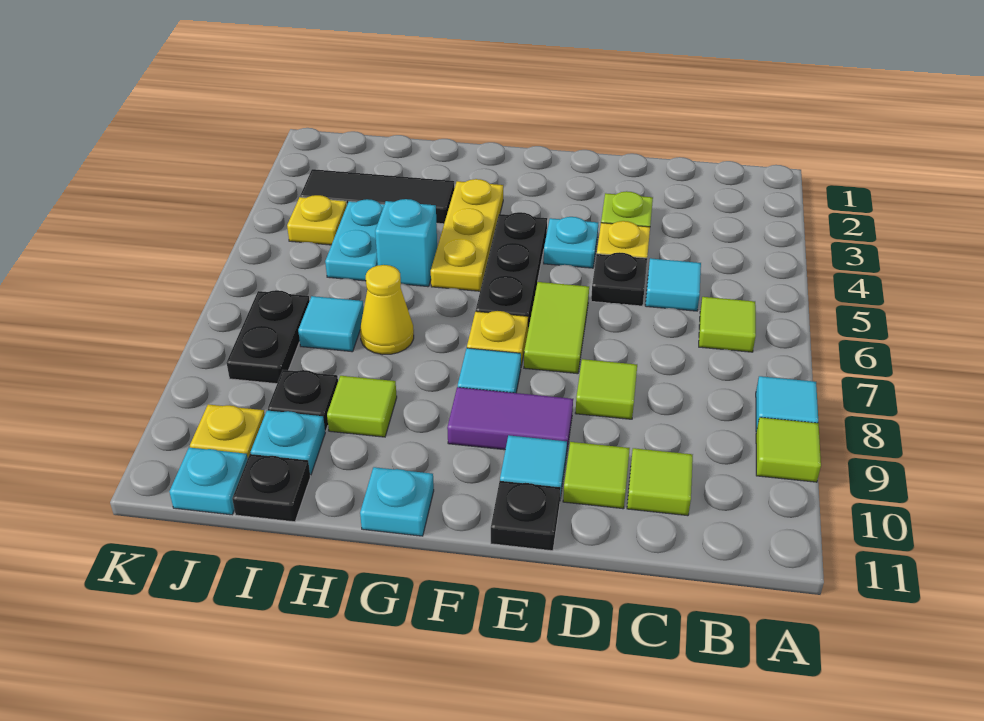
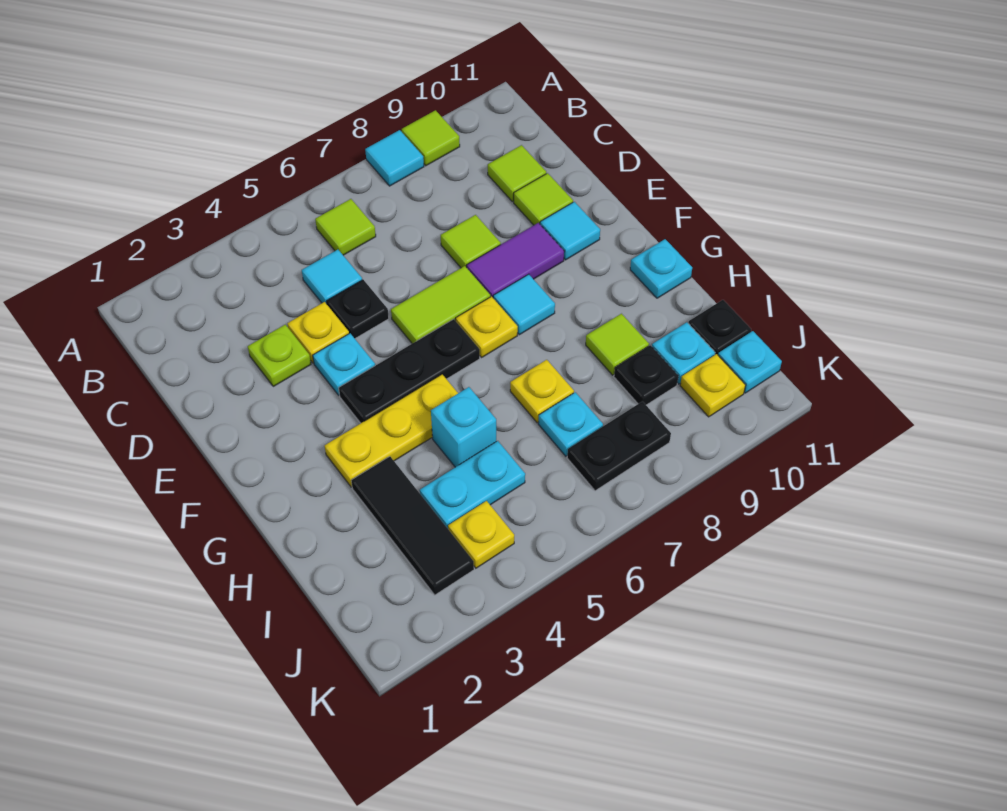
purple tile E9:F9 level 1 -> purple tile E8:E9 level 1
black plate E11 level 1 -> none
yellow cone H7 level 1 -> yellow plate H7 level 1
cyan tile I7 level 1 -> cyan plate I7 level 1

